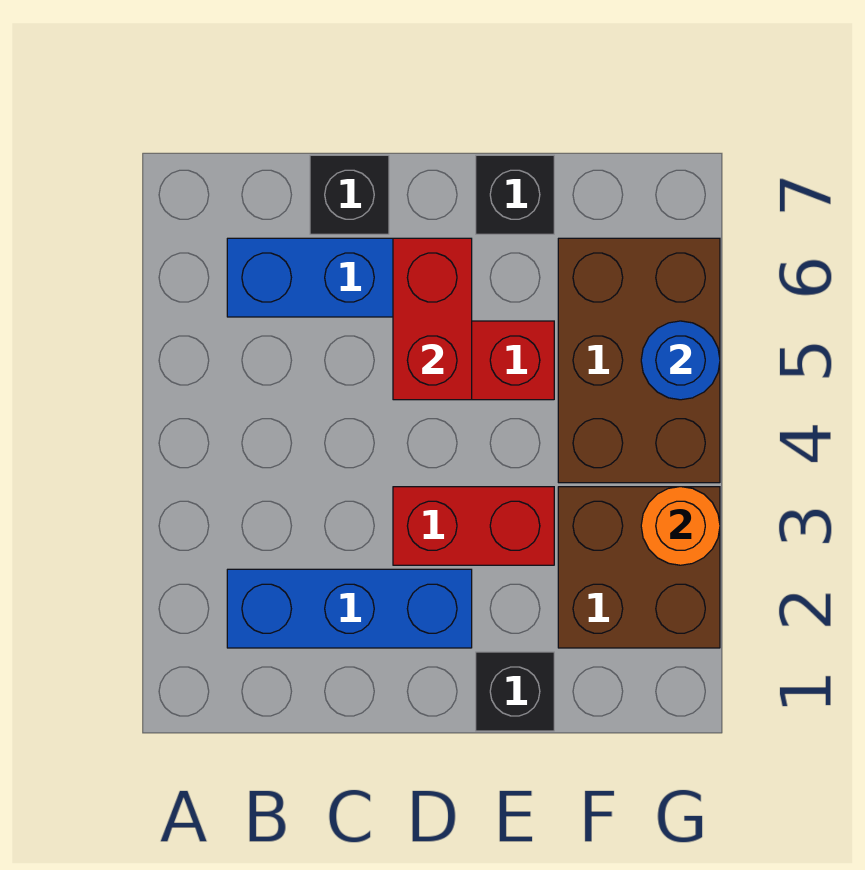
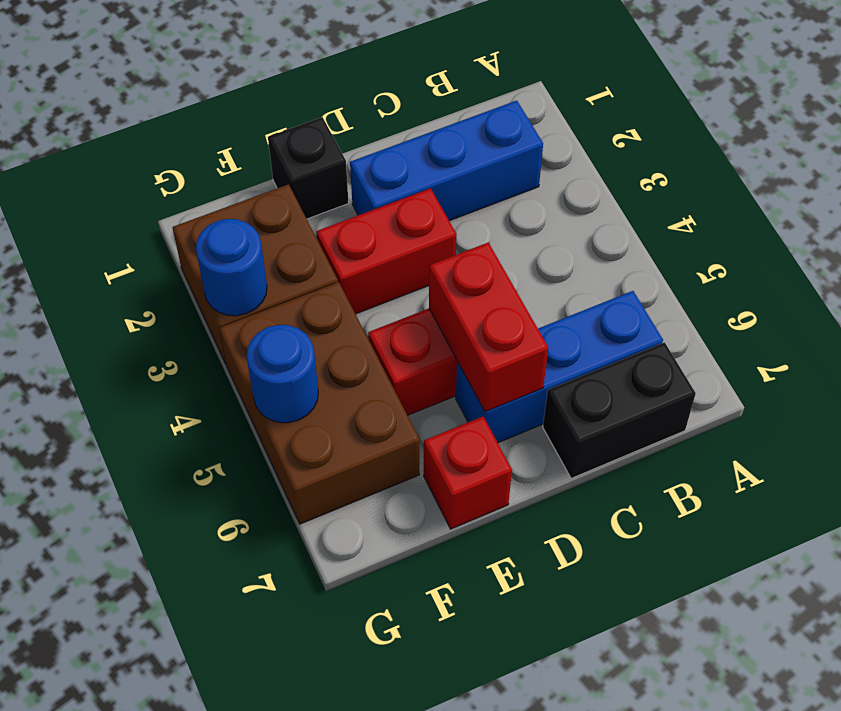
black brick C7 level 1 -> black brick B7:C7 level 1
black brick E7 level 1 -> red brick E7 level 1
orange round brick G3 level 2 -> blue round brick G3 level 2

